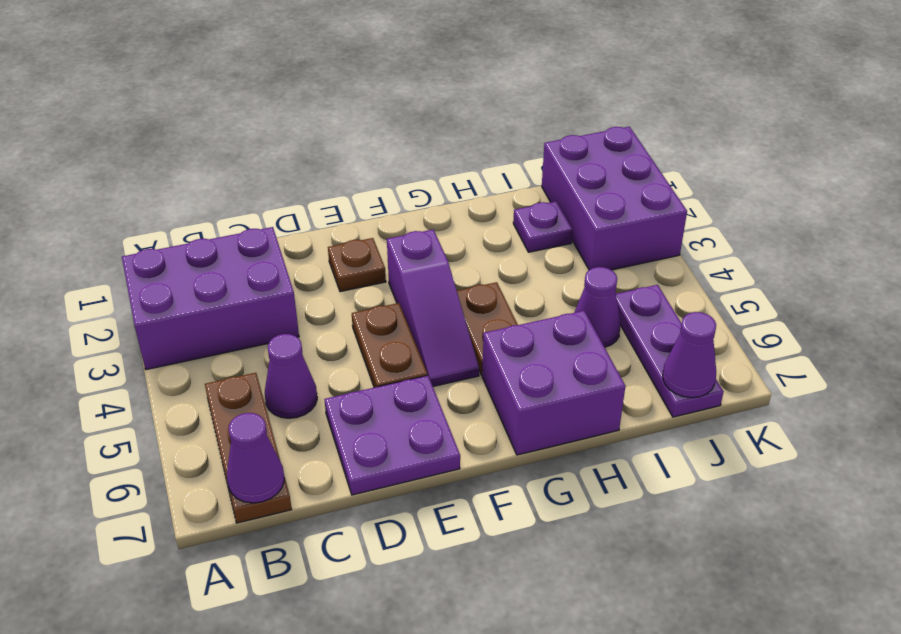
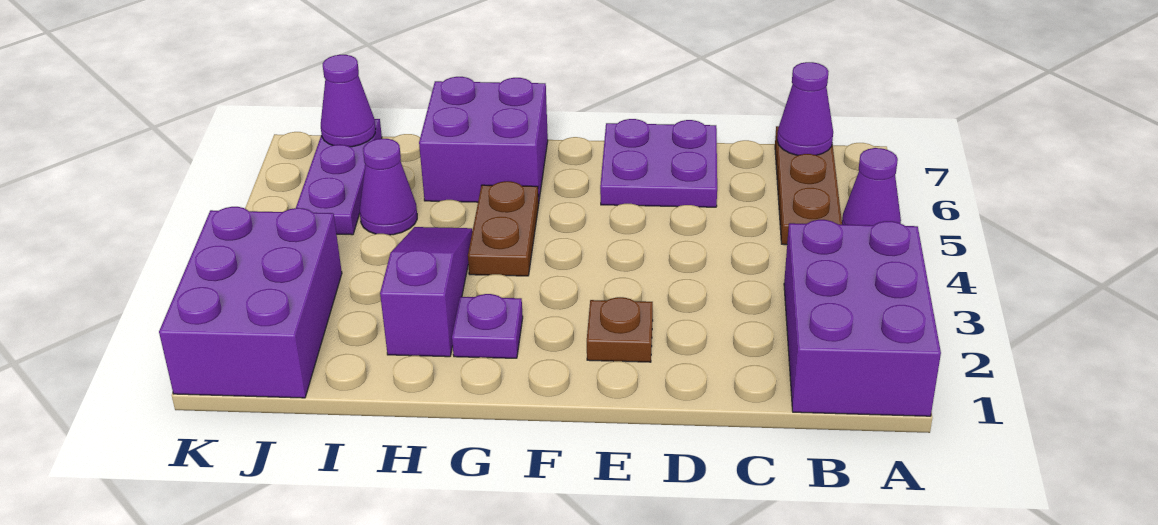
purple brick A2:C3 level 1 -> purple brick A1:B3 level 1
purple cone C5 level 1 -> purple cone A5 level 1
brown plate E4:E5 level 1 -> none
purple slope F3:F5 level 1 top 3 -> purple slope H2:H4 level 1 top 2
purple plate I2 level 1 -> purple plate G2 level 1

